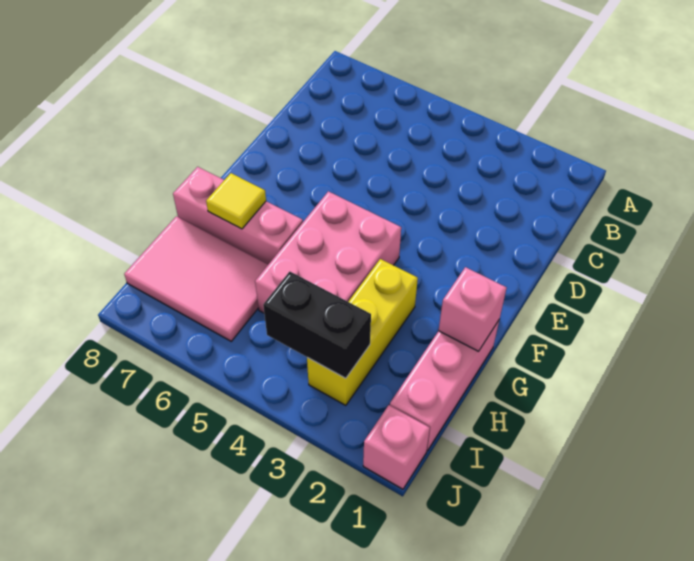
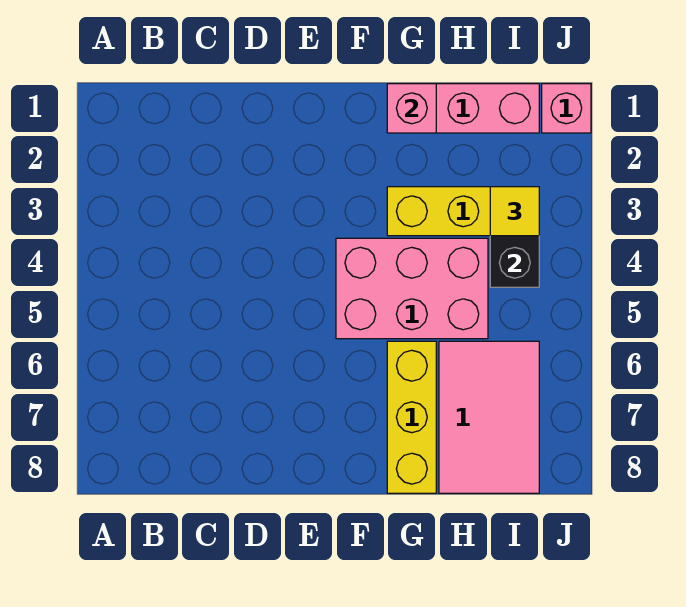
pink brick G6:G8 level 1 -> yellow brick G6:G8 level 1
yellow tile G7 level 2 -> yellow tile I3 level 3

